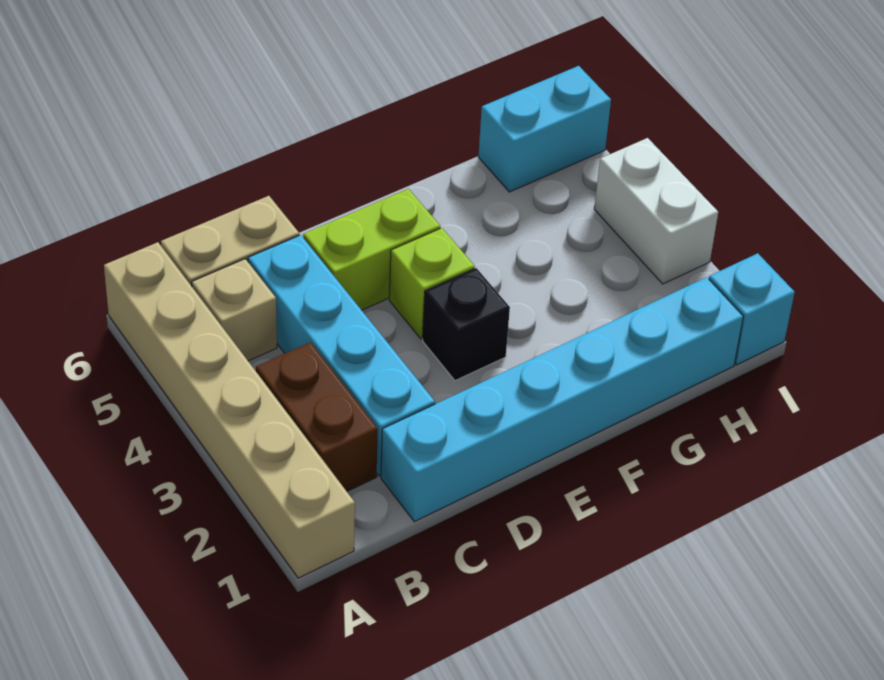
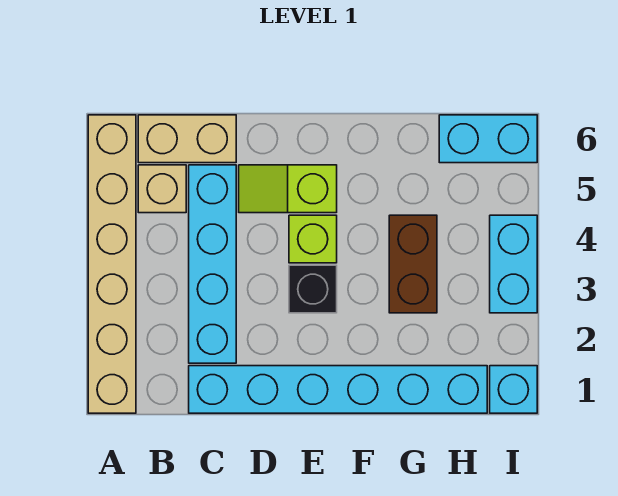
brown brick B2:B3 level 1 -> brown brick G3:G4 level 1
lime brick D5:E5 level 1 -> lime slope D5:E5 level 1 top E
white brick I3:I4 level 1 -> cyan brick I3:I4 level 1

